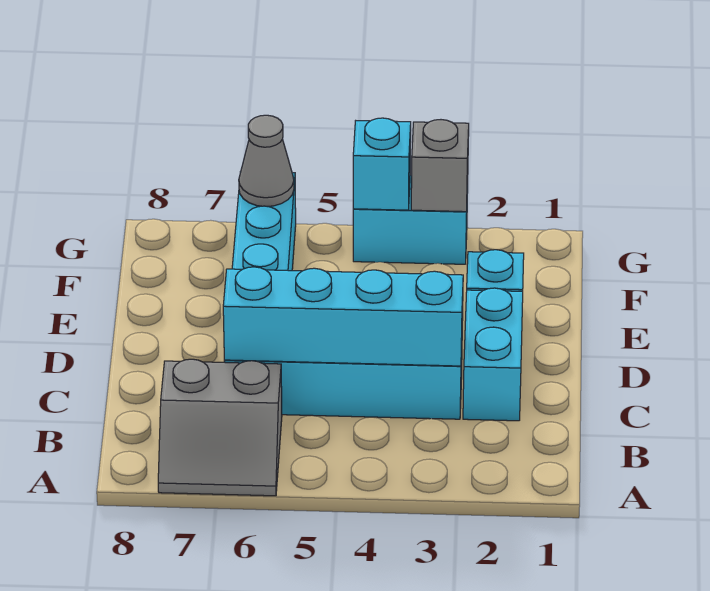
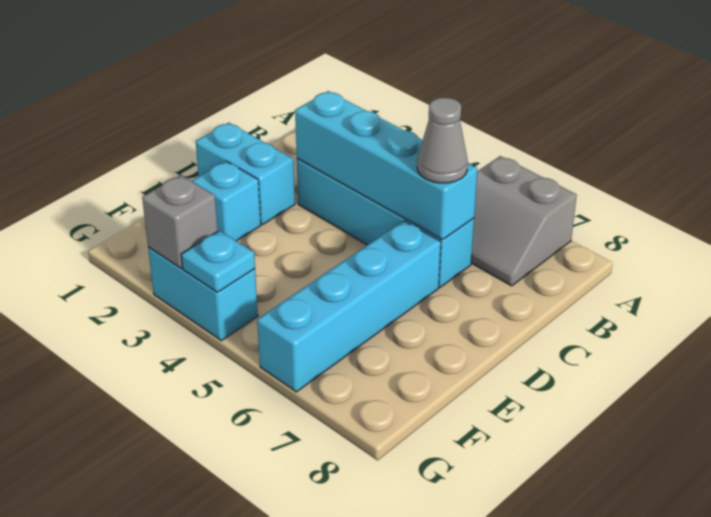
grey slope A6:B7 level 1 top B -> grey slope A6:B7 level 1 top A
cyan brick C2:D2 level 1 -> cyan brick D1:D2 level 1
cyan brick G4 level 2 -> cyan plate G4 level 2
grey cone G6 level 2 -> grey cone C6 level 3

